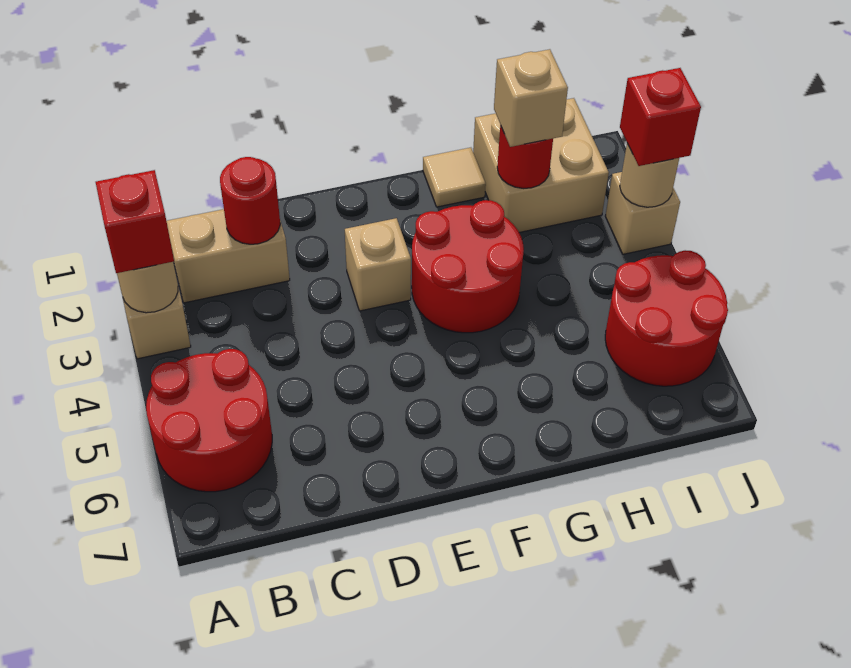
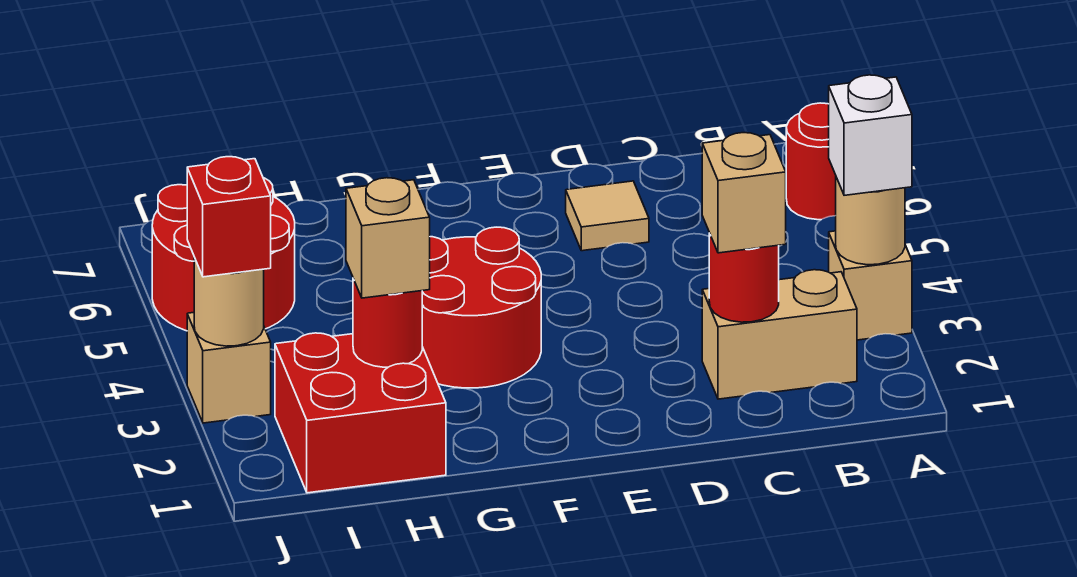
red brick A3 level 3 -> white brick A3 level 3
red round brick A5:B6 level 1 -> red round brick A6 level 1
tan brick E3 level 1 -> tan brick C2 level 3
tan tile G1 level 1 -> tan tile D6 level 1
tan brick H1:I2 level 1 -> red brick H1:I2 level 1

